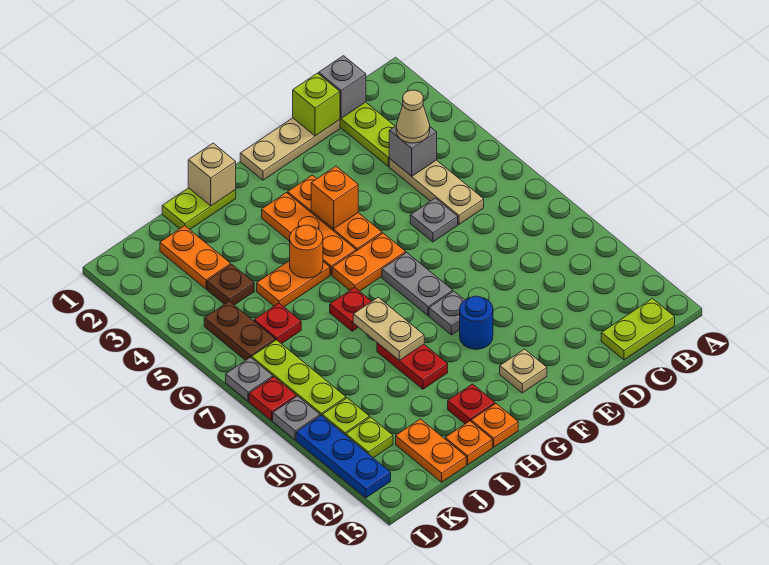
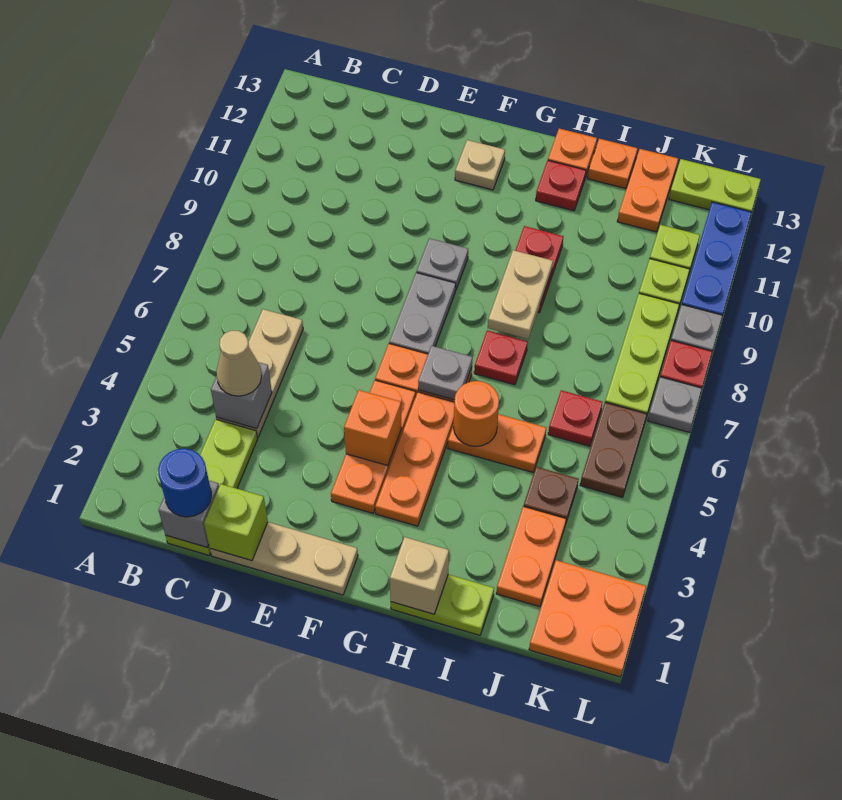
lime plate B13:C13 level 1 -> lime plate K13:L13 level 1
grey plate D6 level 1 -> grey plate G6 level 2
blue round brick F10 level 1 -> blue round brick C1 level 3
none -> orange plate K1:L2 level 1

